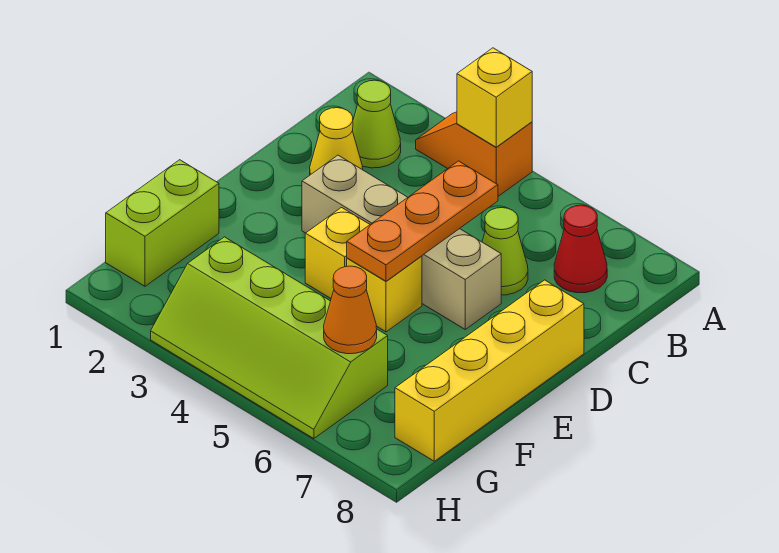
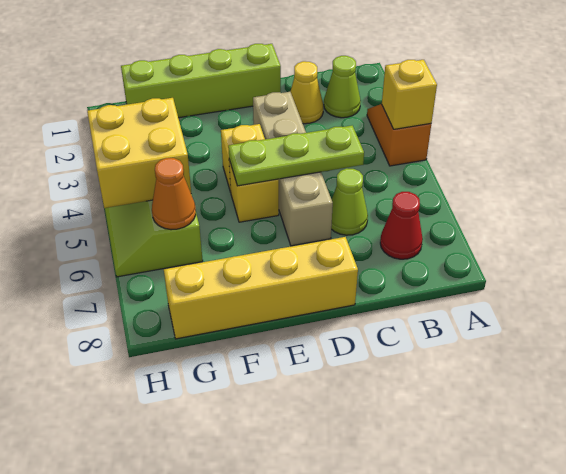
orange plate C5:E5 level 2 -> lime plate C5:E5 level 2
lime brick F1:G1 level 1 -> lime brick D1:G1 level 1
none -> yellow brick G4:H5 level 2

